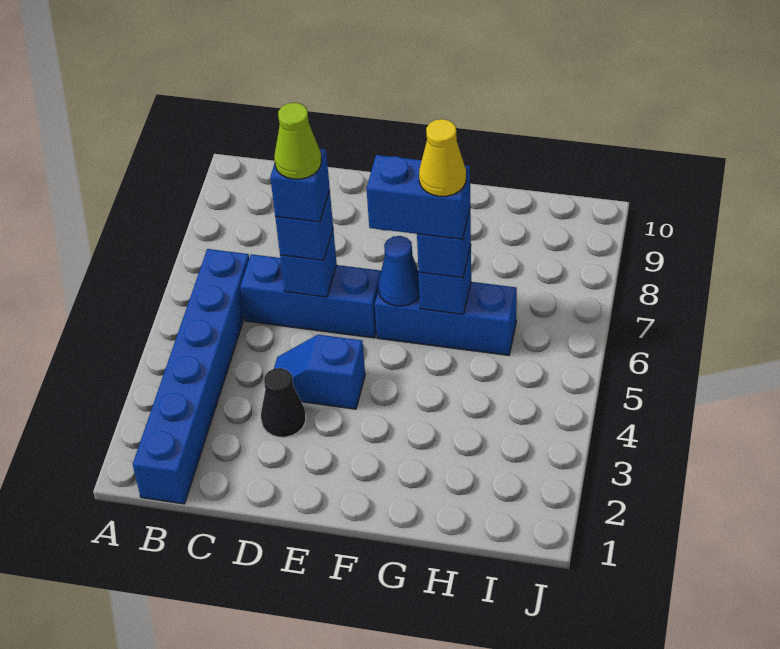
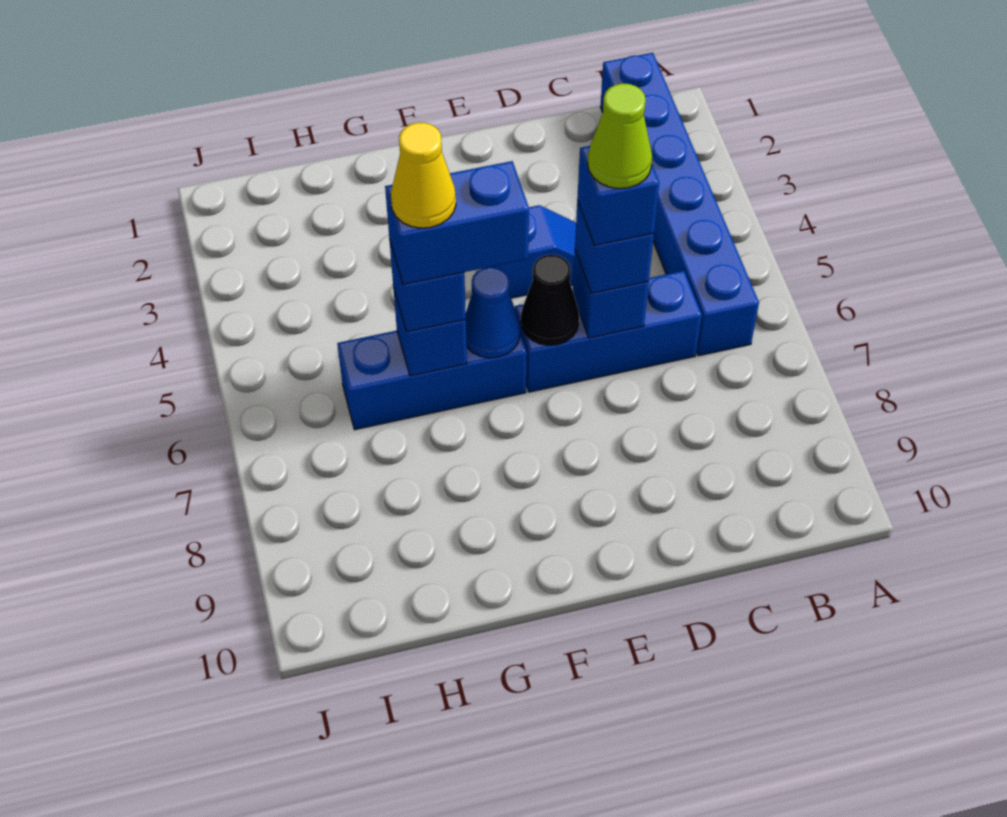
black cone D3 level 1 -> black cone E6 level 2

